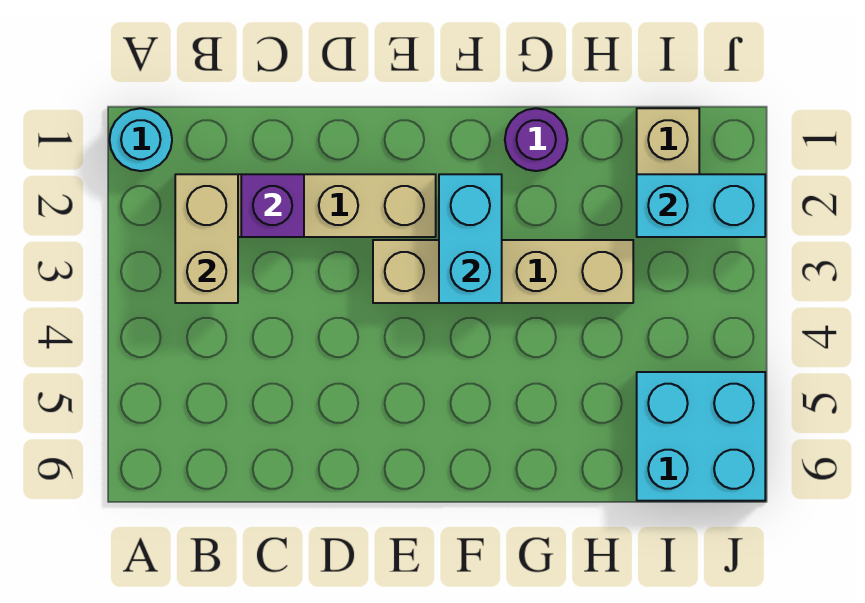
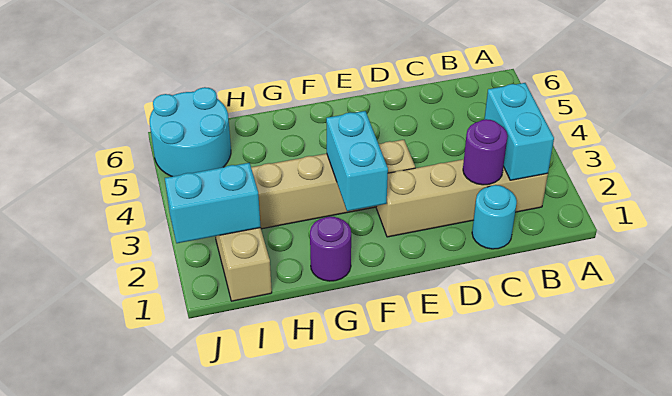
cyan round brick A1 level 1 -> cyan round brick C1 level 1
tan brick B2:B3 level 2 -> cyan brick B2:B3 level 2
purple brick C2 level 2 -> purple round brick C2 level 2
cyan brick I5:J6 level 1 -> cyan round brick I5:J6 level 1

